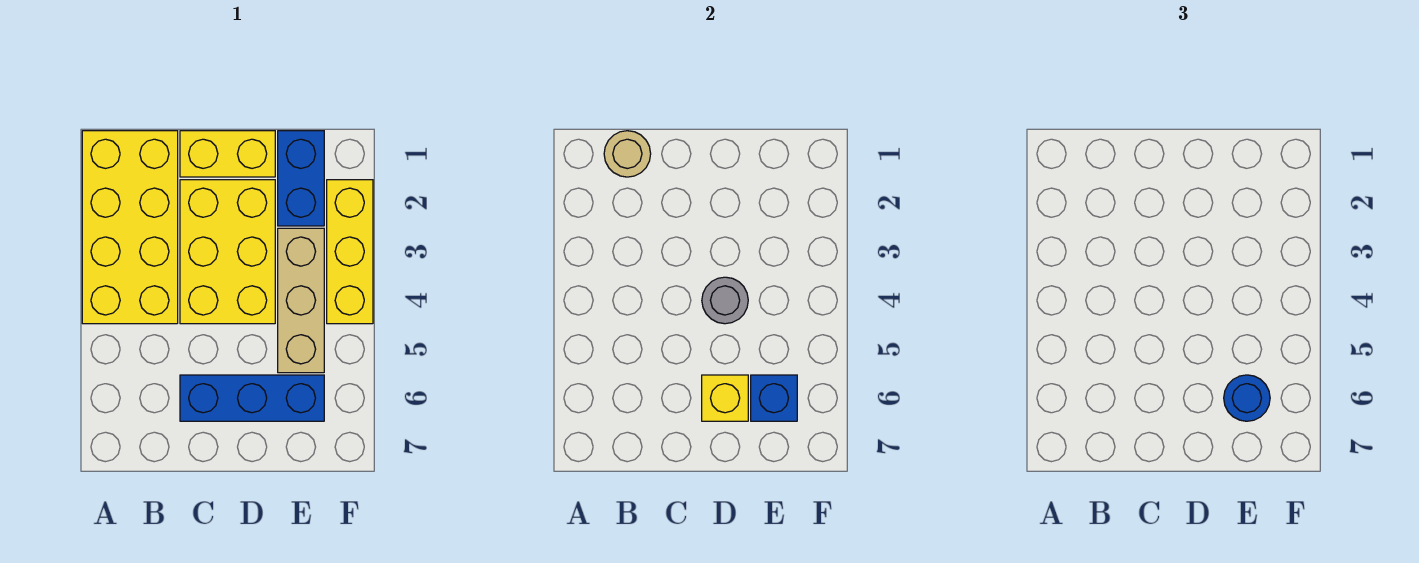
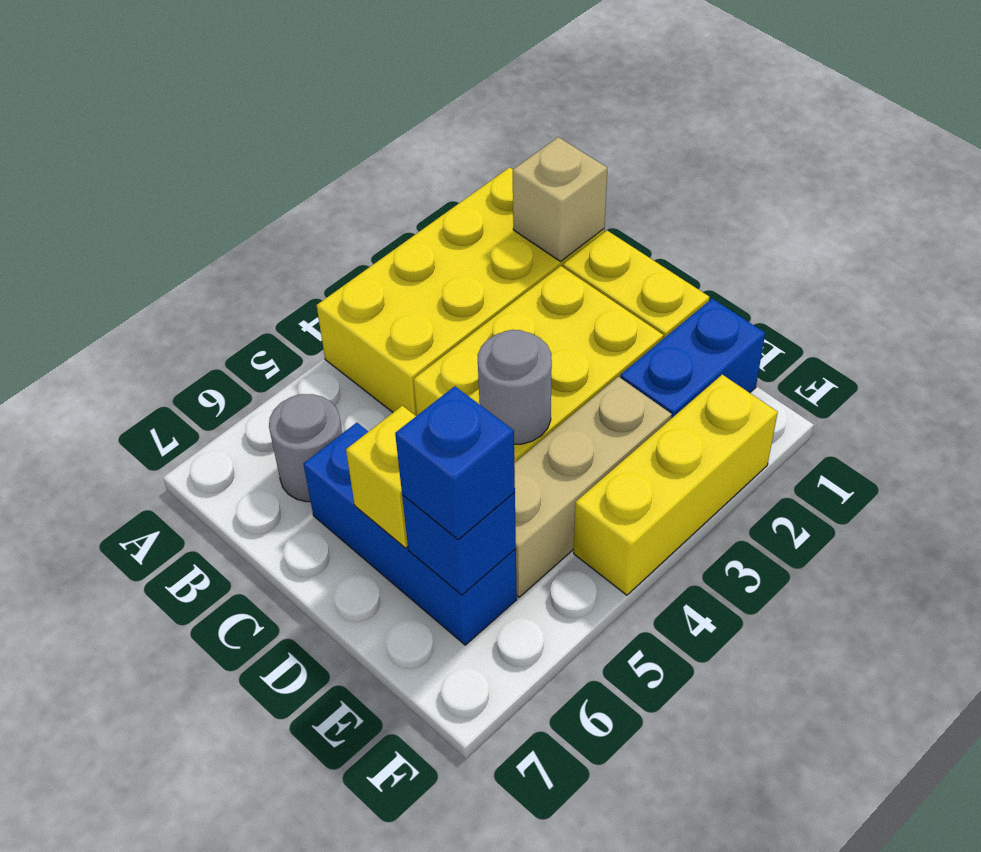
tan round brick B1 level 2 -> tan brick B1 level 2
none -> grey round brick B6 level 1
blue round brick E6 level 3 -> blue brick E6 level 3

